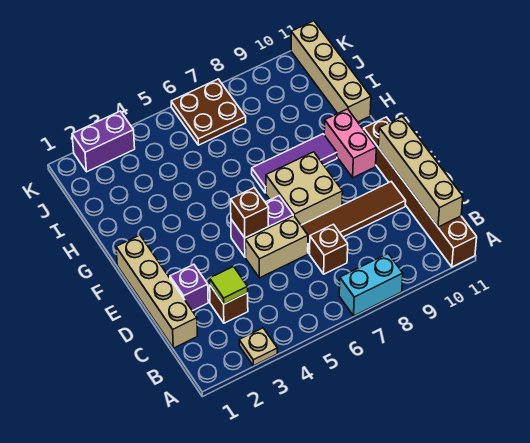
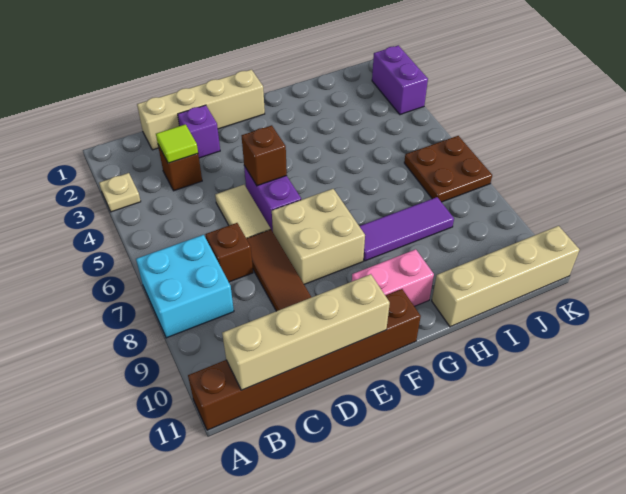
cyan brick A7:A8 level 1 -> cyan brick A7:B8 level 1
tan brick D5:D6 level 1 -> tan tile D5:D6 level 1
purple tile G7:G9 level 1 -> purple tile G8:I8 level 1

